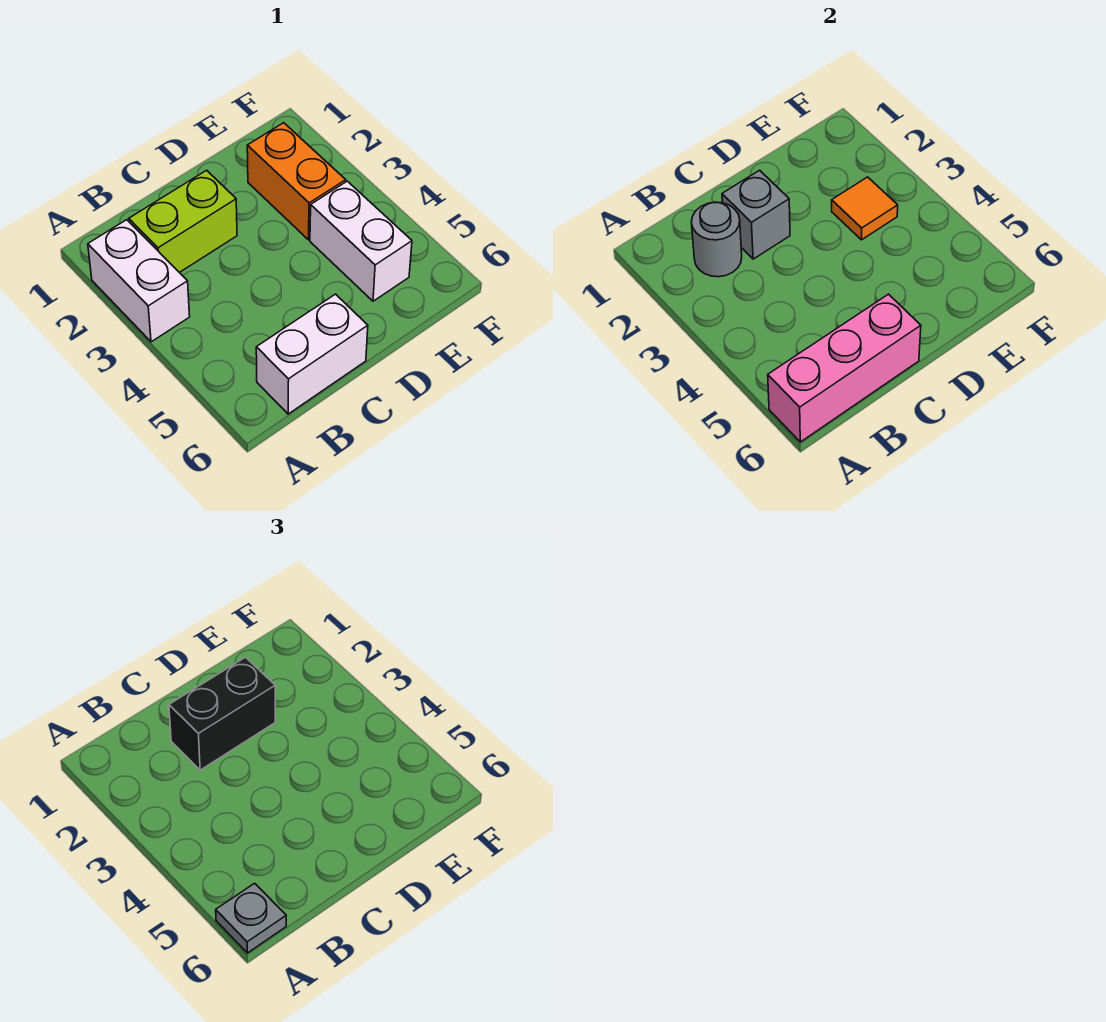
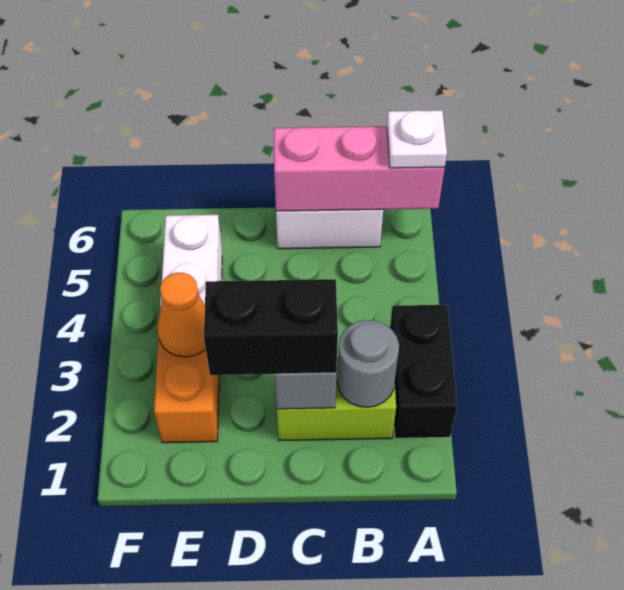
white brick A2:A3 level 1 -> black brick A2:A3 level 1
grey plate A6 level 3 -> white plate A6 level 3
orange tile E3 level 2 -> orange cone E3 level 2

